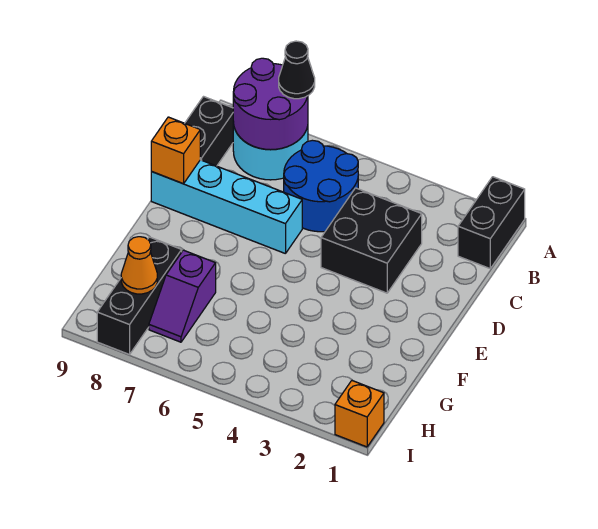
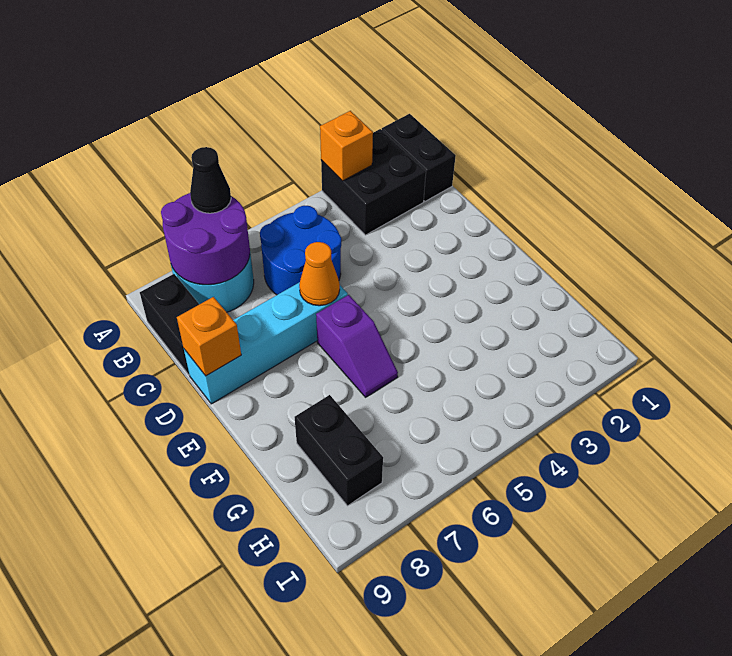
black brick C3:D4 level 1 -> black brick A2:B3 level 1
purple slope G7:H7 level 1 top G -> purple slope E6:F6 level 1 top E
black brick G8:I8 level 1 -> black brick G8:H8 level 1
orange cone H8 level 2 -> orange cone D6 level 2
orange brick I1 level 1 -> orange brick A3 level 2

